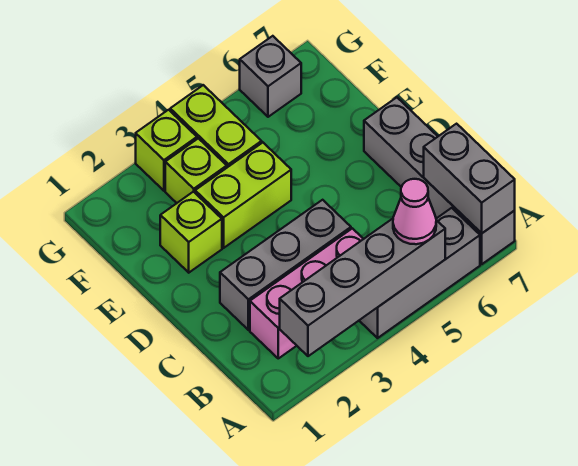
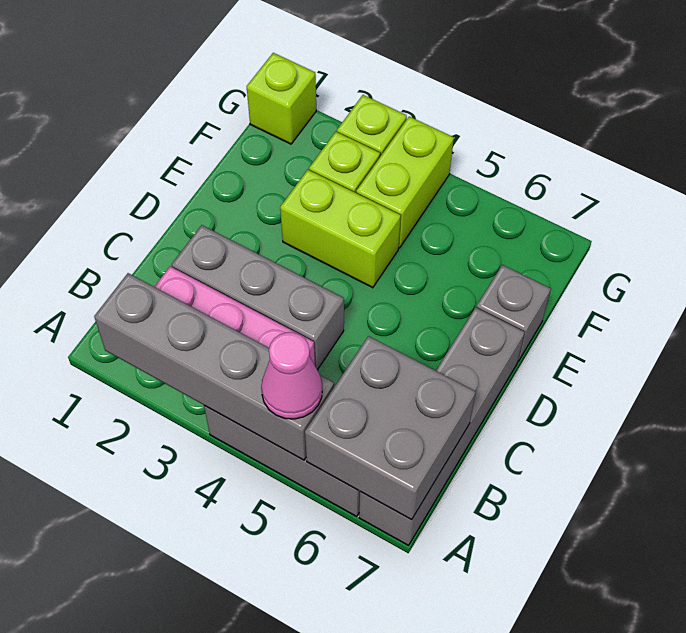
grey brick A7:B7 level 2 -> grey brick A6:B7 level 2
lime brick E2 level 1 -> lime brick G1 level 1
grey brick G6 level 1 -> grey brick E7 level 1

